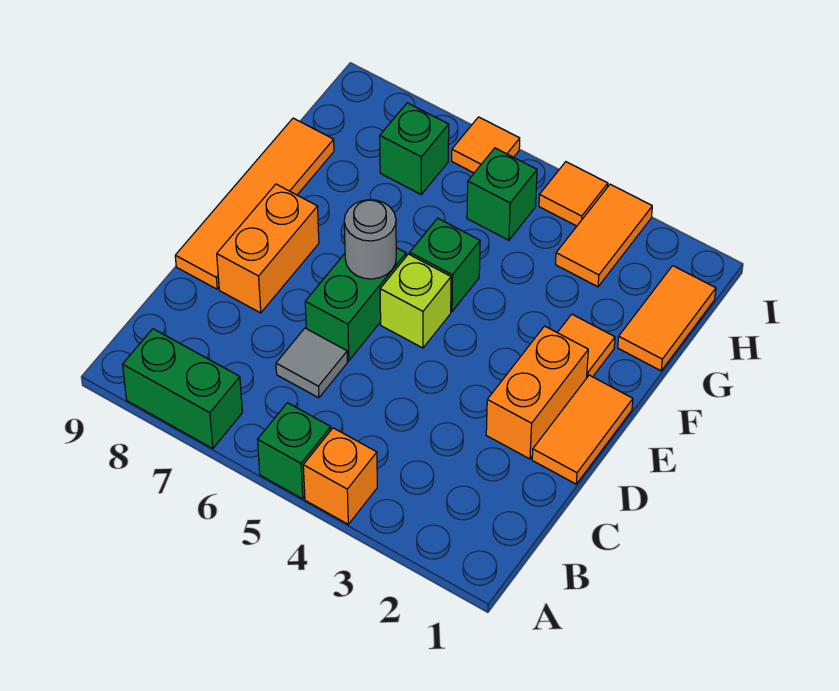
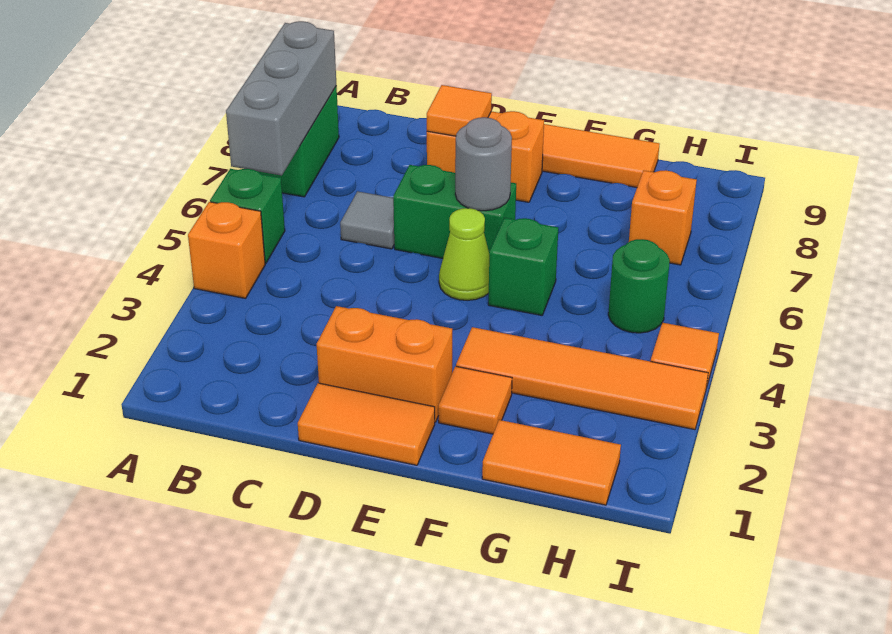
none -> grey brick A6:A8 level 2
lime brick E5 level 1 -> lime cone E5 level 1
orange tile H3:I3 level 1 -> orange tile F3:I3 level 1
green brick H5 level 1 -> green round brick H5 level 1
green brick H7 level 1 -> orange brick H7 level 1
orange tile I6 level 1 -> orange tile D8 level 2

